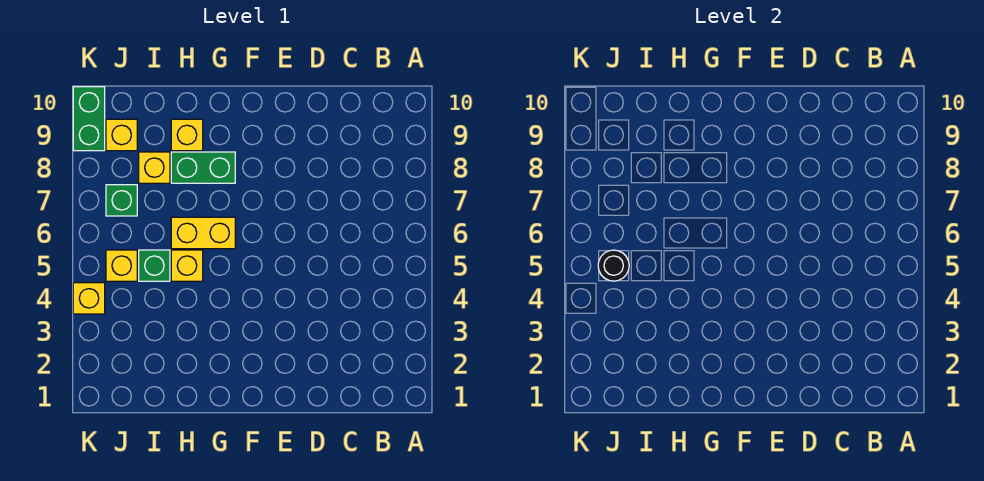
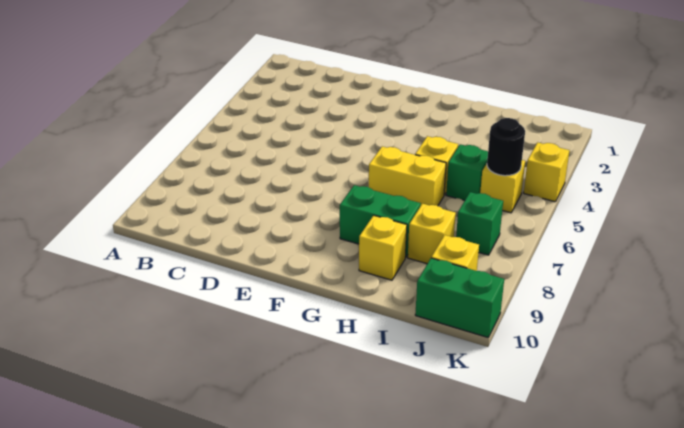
green brick K9:K10 level 1 -> green brick J10:K10 level 1

